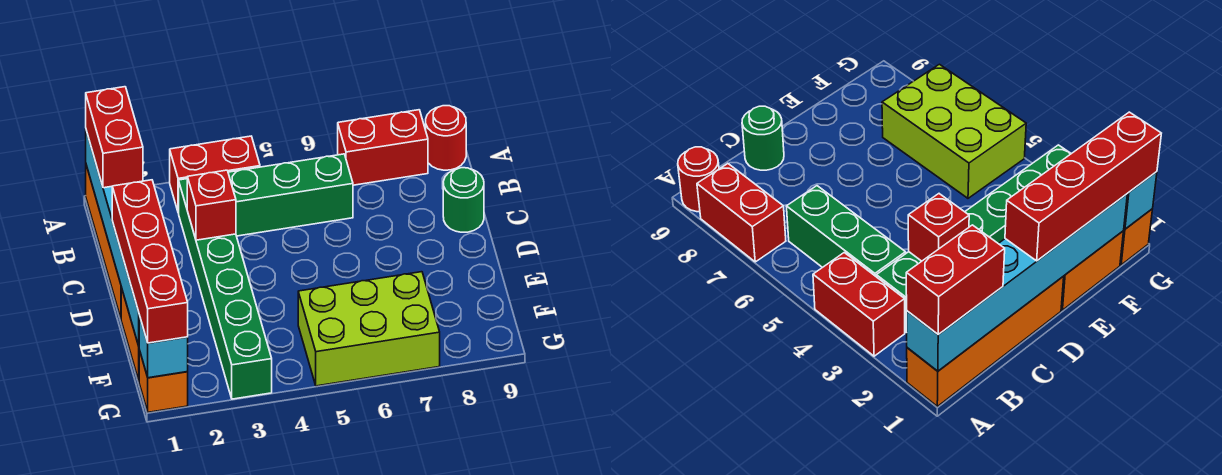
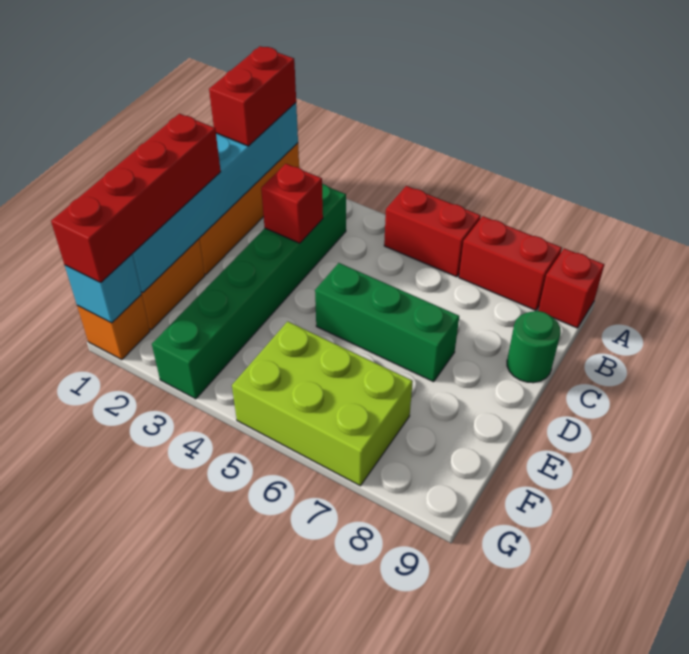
red brick A3:A4 level 1 -> red brick A5:A6 level 1
red round brick A9 level 1 -> red brick A9 level 1
green brick B4:B6 level 1 -> green brick D5:D7 level 1

